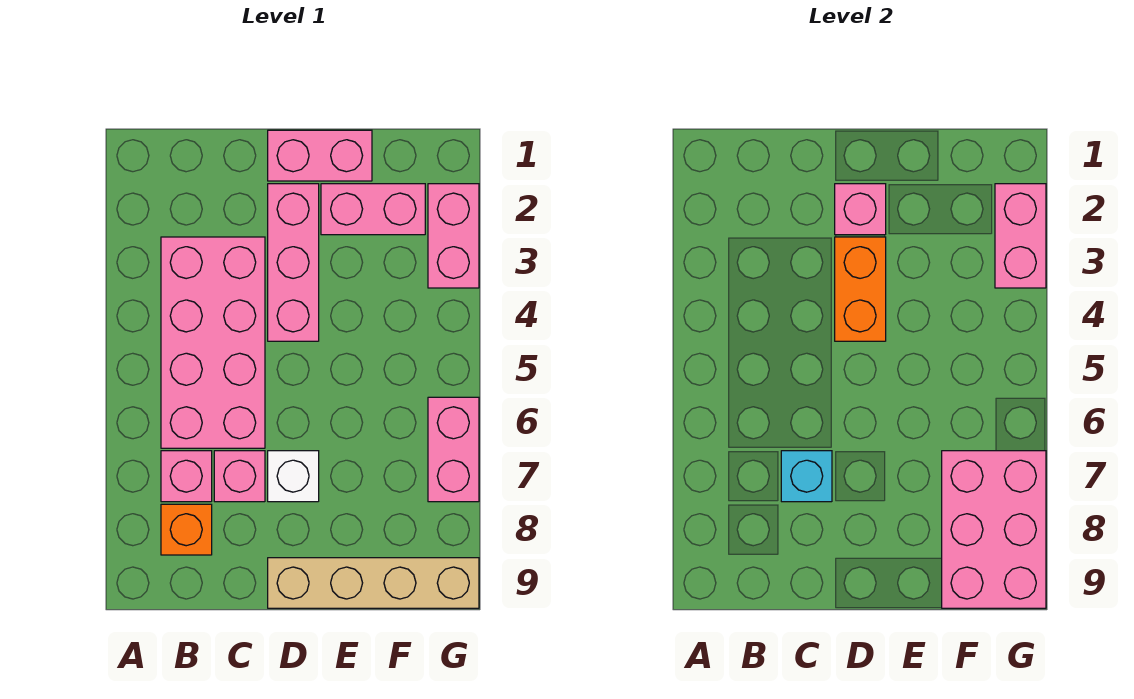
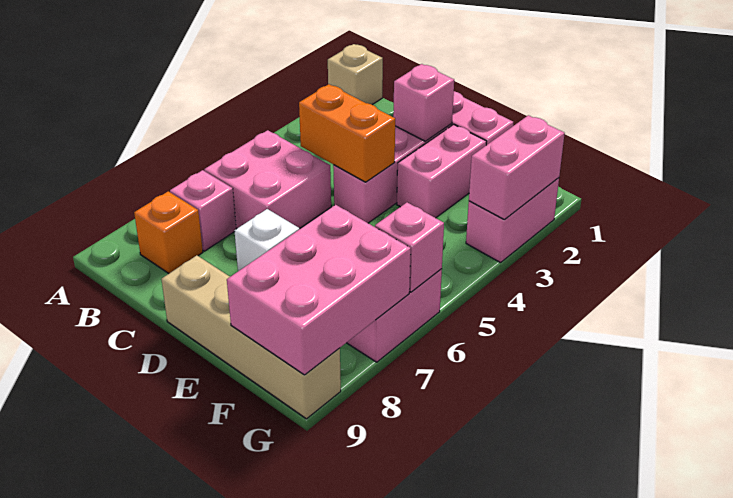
none -> tan brick A1 level 1
pink brick B3:C6 level 1 -> pink brick B5:C6 level 1
pink brick C7 level 1 -> pink brick G6 level 2
cyan brick C7 level 2 -> none
orange brick D3:D4 level 2 -> orange brick C4:D4 level 2
pink brick E2:F2 level 1 -> pink brick E2:E3 level 1

